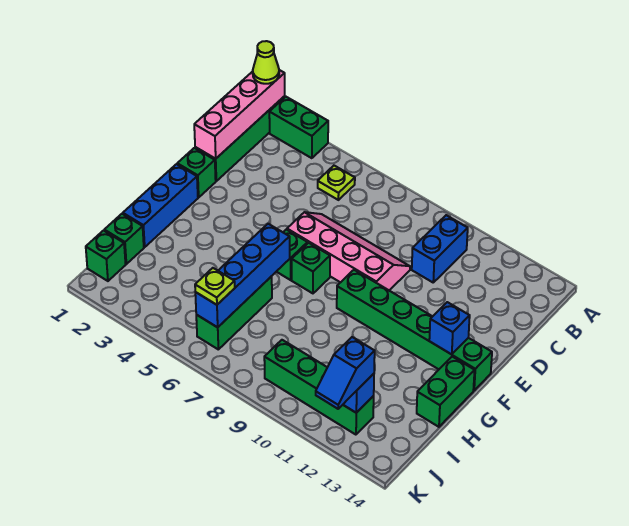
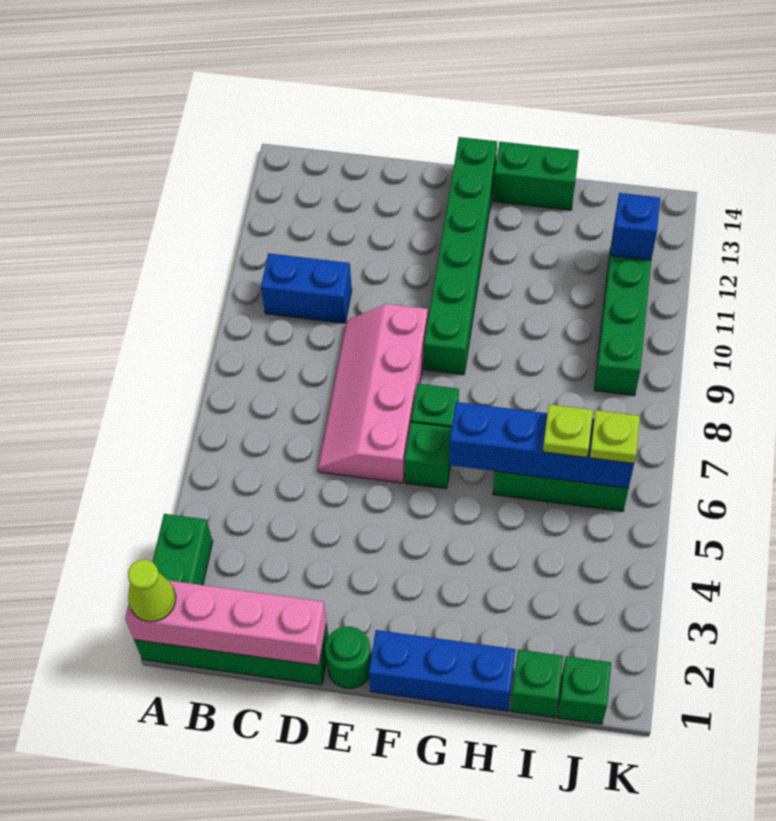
lime plate B5 level 1 -> lime plate I6 level 3
green brick E1 level 1 -> green round brick E1 level 1
blue brick F13 level 2 -> none
blue slope J12:K12 level 3 top J -> none

